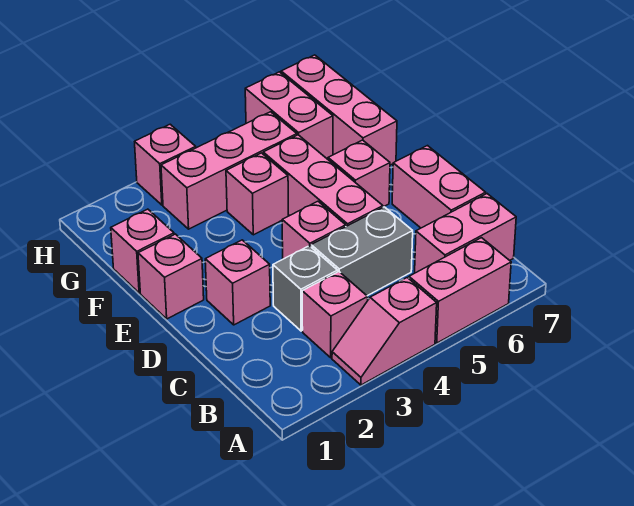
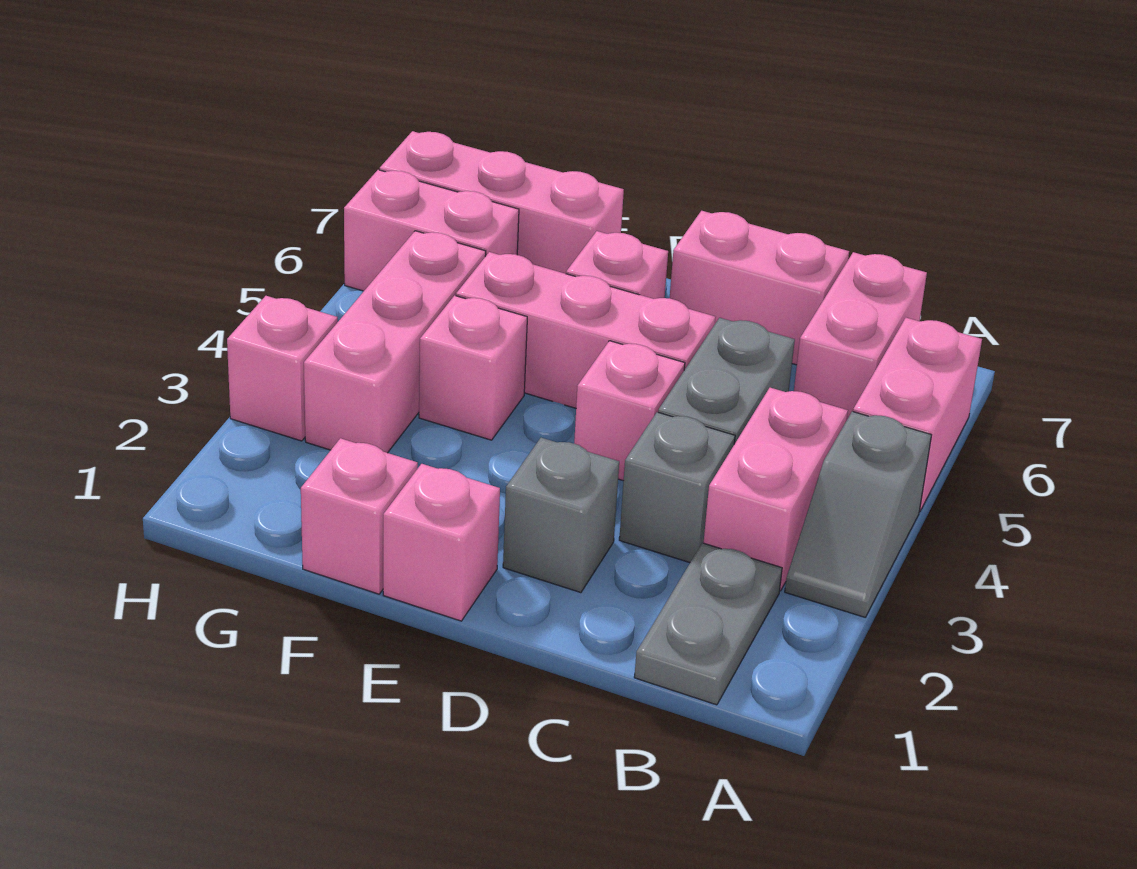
pink slope A3:A4 level 1 top 4 -> grey slope A3:A4 level 1 top 4
none -> grey plate B1:B2 level 1
pink brick B3 level 1 -> pink brick B3:B4 level 1
pink brick D2 level 1 -> grey brick D2 level 1

